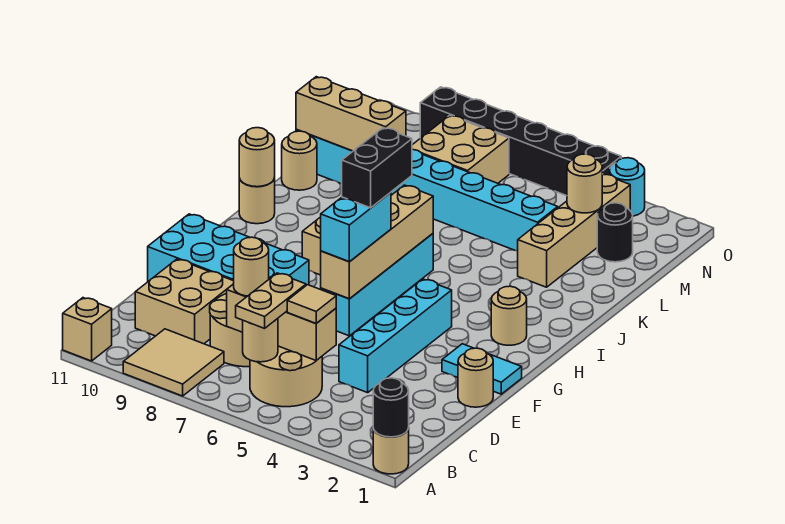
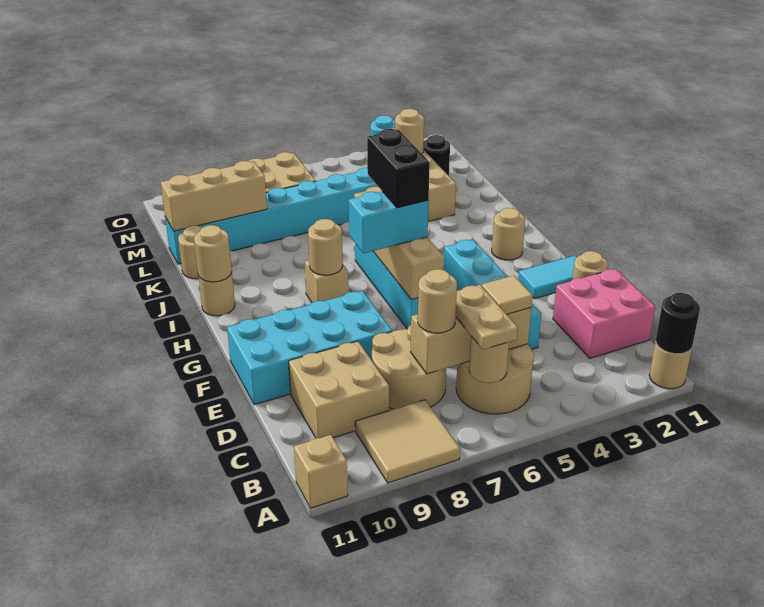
none -> pink brick C1:D2 level 1
cyan brick F6:G6 level 3 -> cyan brick G6:G7 level 3
none -> tan round brick H8 level 2
black brick O4:O9 level 1 -> none

